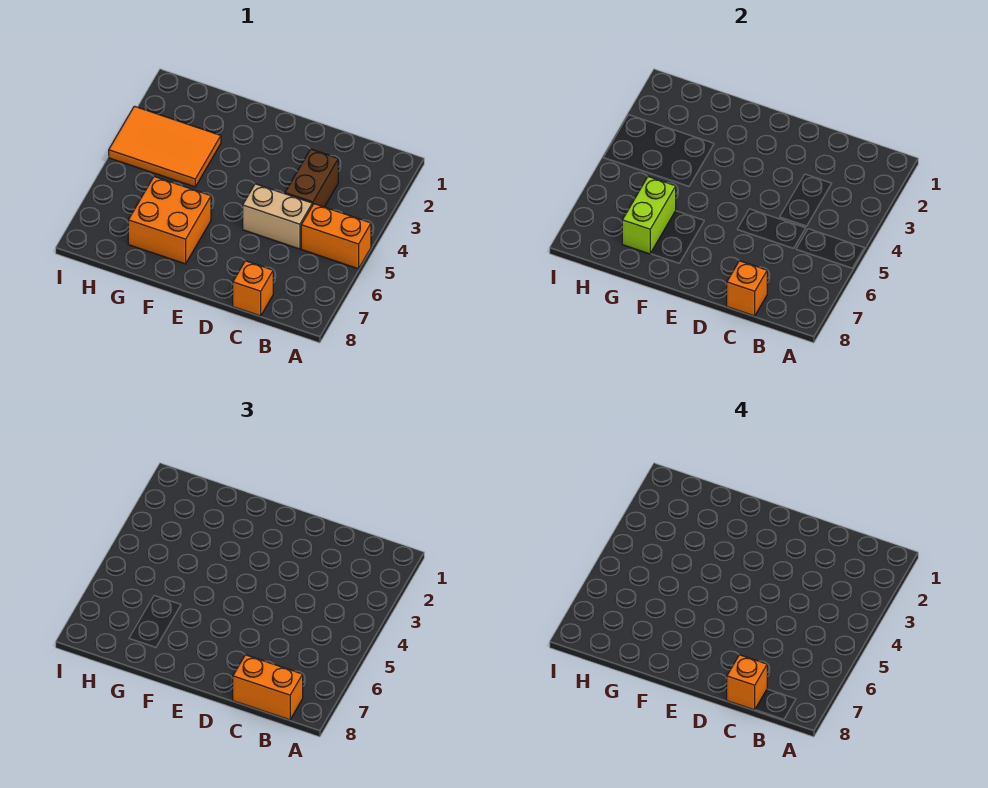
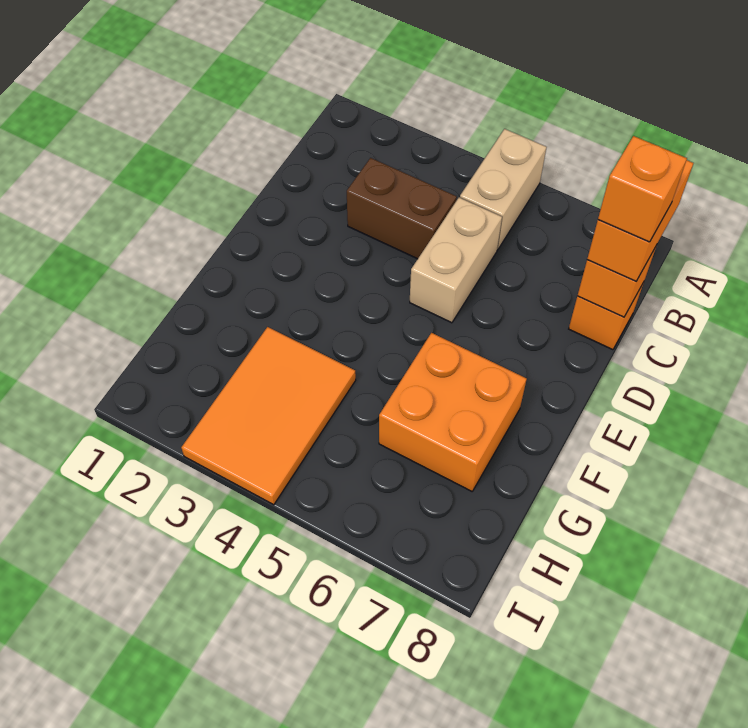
orange brick A5:B5 level 1 -> tan brick A5:B5 level 1
lime brick G6:G7 level 2 -> none

